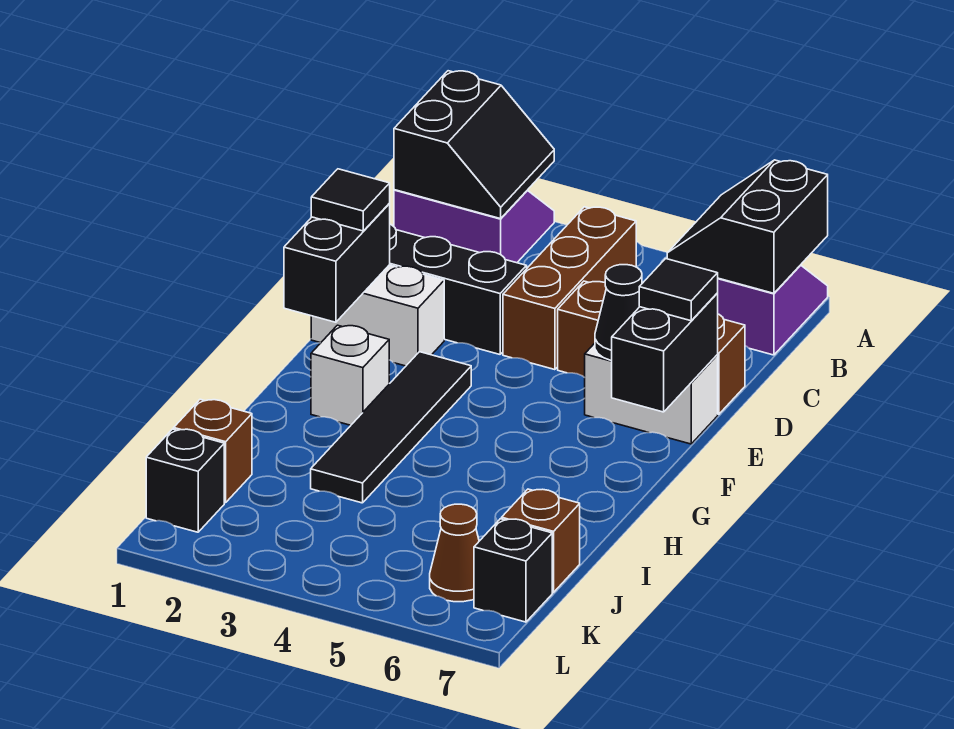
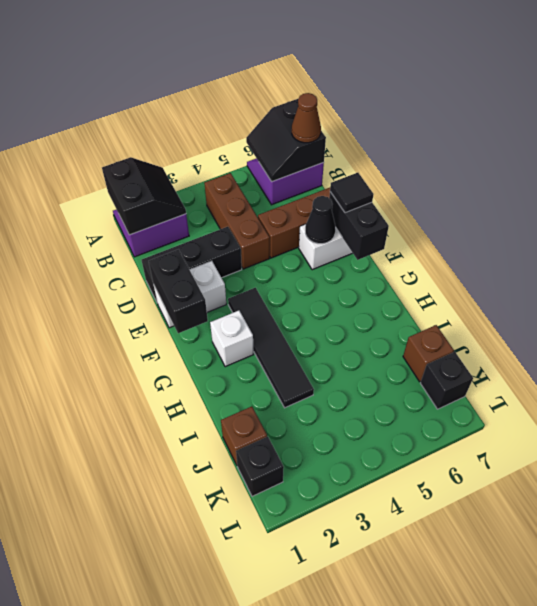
black tile E1 level 3 -> none
brown cone K6 level 1 -> brown cone B7 level 3

